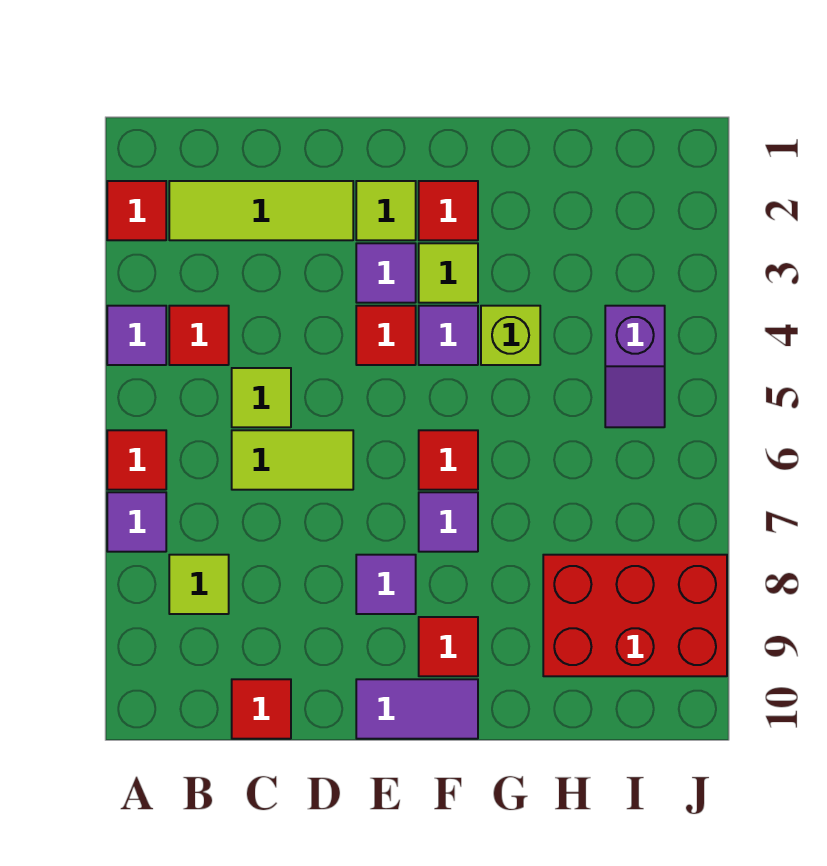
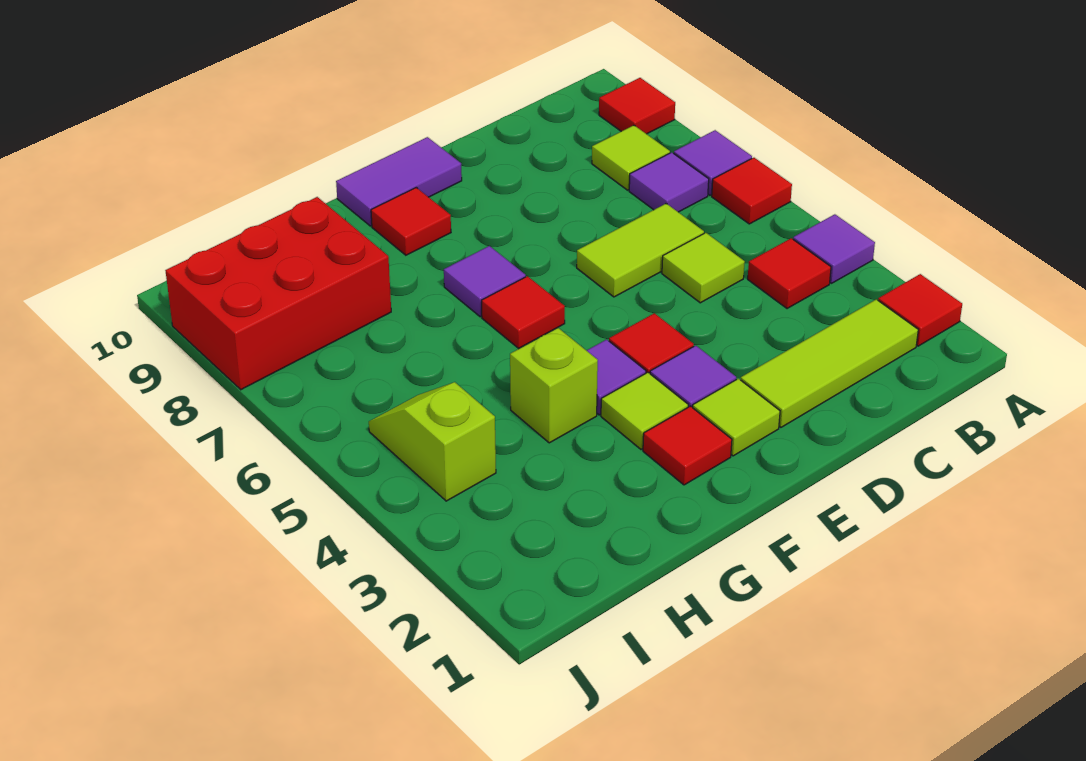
red tile C10 level 1 -> red tile A9 level 1
purple tile E8 level 1 -> purple tile B7 level 1
purple slope I4:I5 level 1 top 4 -> lime slope I4:I5 level 1 top 4

